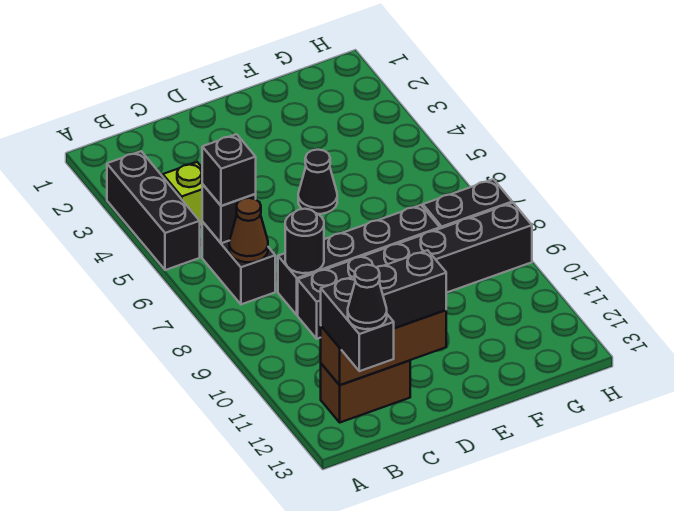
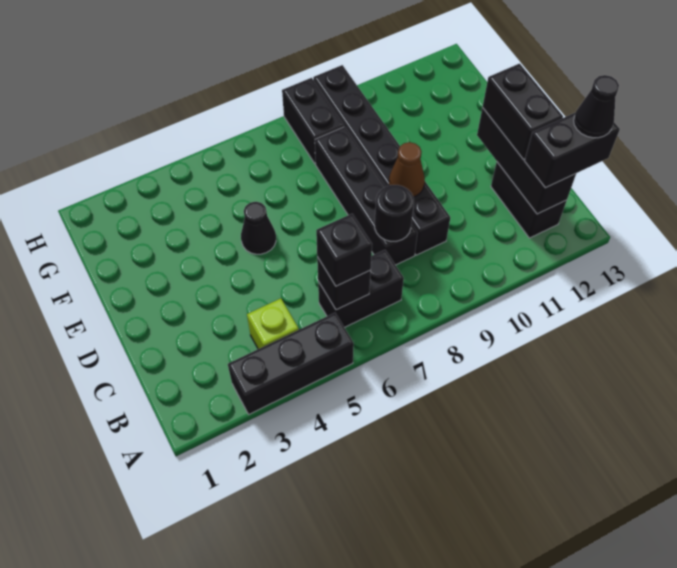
brown cone B7 level 2 -> brown cone D9 level 2
brown brick B12:C12 level 1 -> black brick B12:C12 level 1
brown brick B12:D12 level 2 -> black brick B12:D12 level 2

